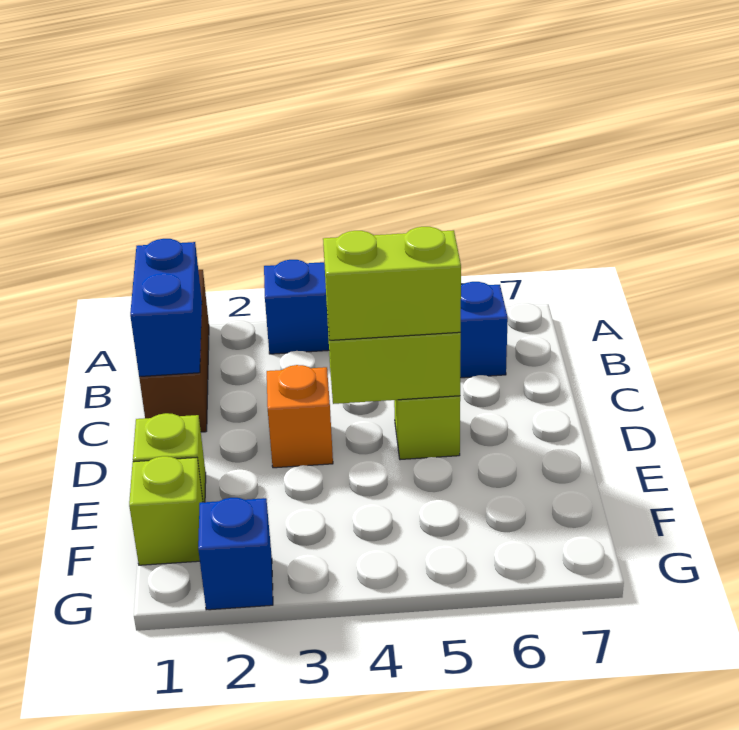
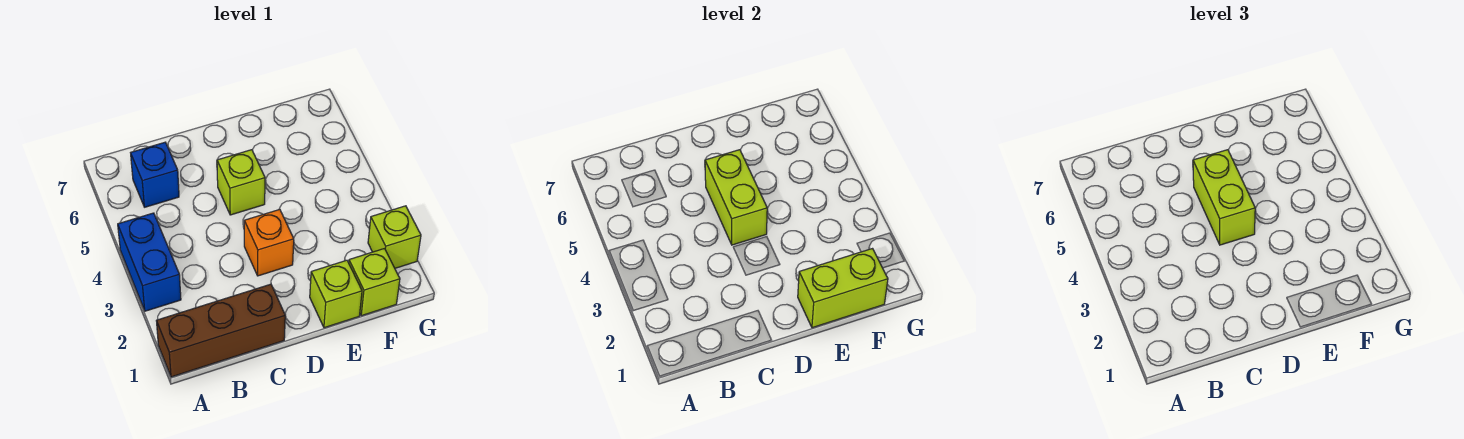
blue brick B1:C1 level 2 -> none
none -> lime brick E1:F1 level 2
blue brick G2 level 1 -> lime brick G2 level 1

